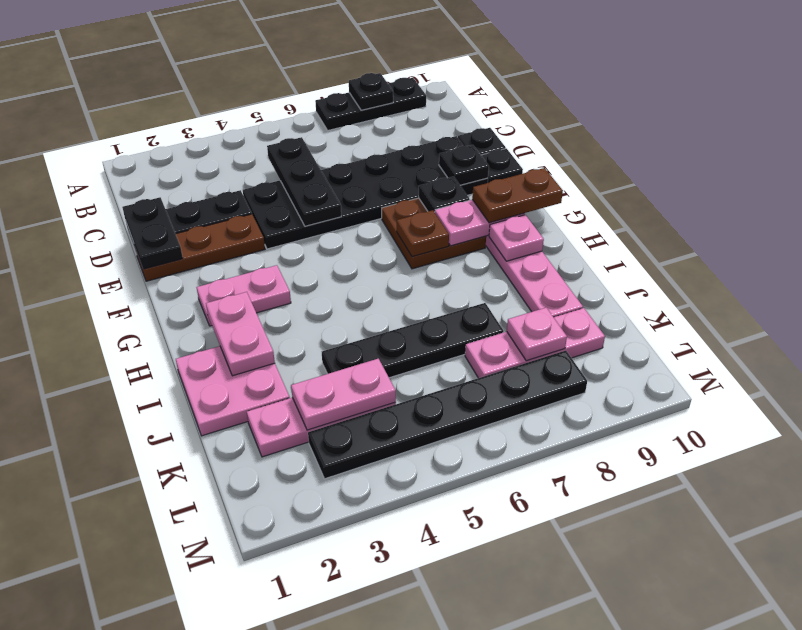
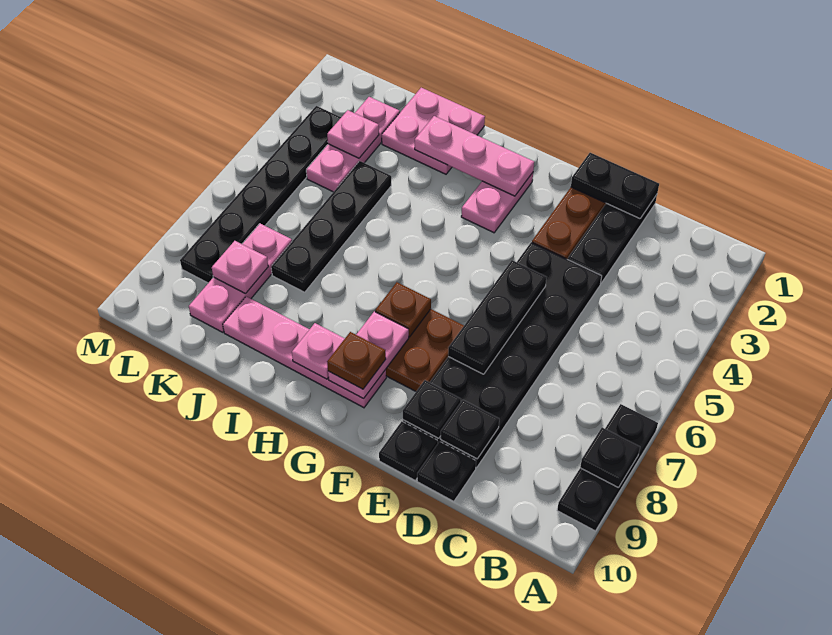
black plate C5:E5 level 2 -> black plate E5:E7 level 2
black plate F8 level 2 -> black plate D9 level 2
brown plate G9:G10 level 3 -> brown plate G9 level 3
pink plate H2:I2 level 2 -> pink plate G2:I2 level 2
pink plate K3:K4 level 2 -> pink plate K3 level 2

